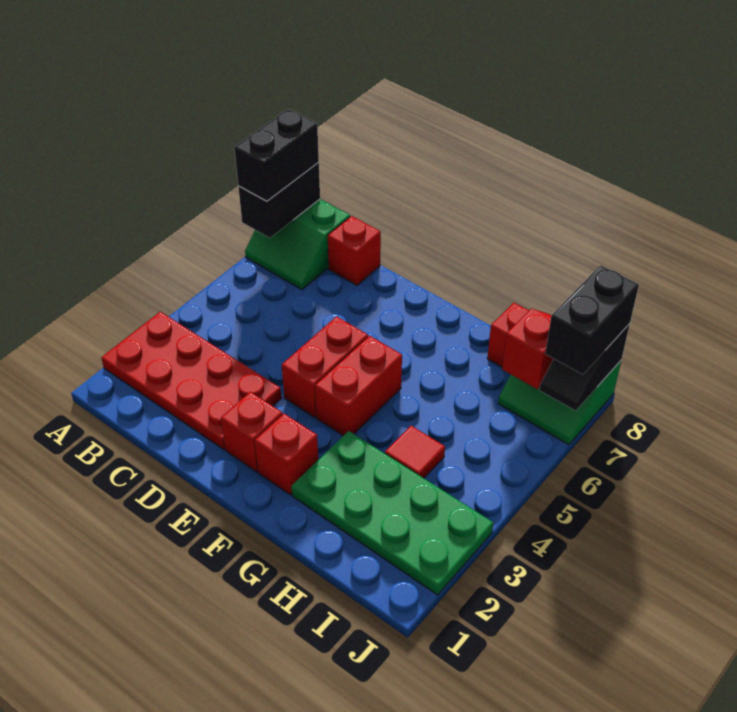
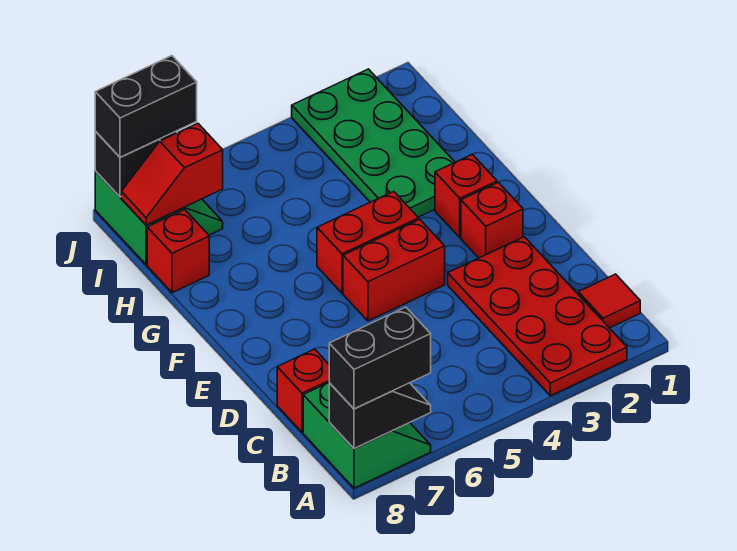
black brick A7:A8 level 2 -> black slope A7:A8 level 2 top 8
red tile H4 level 1 -> red tile B1 level 1

